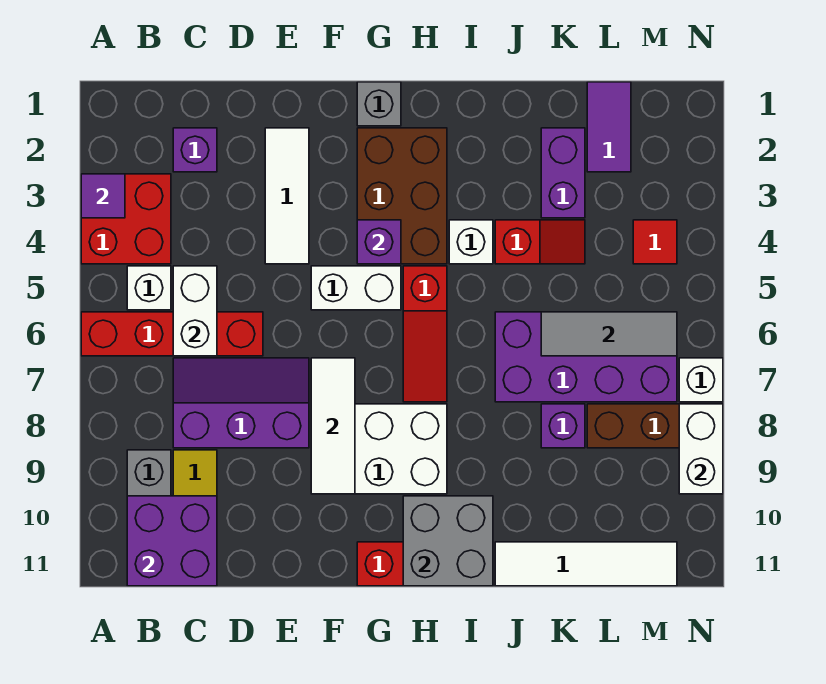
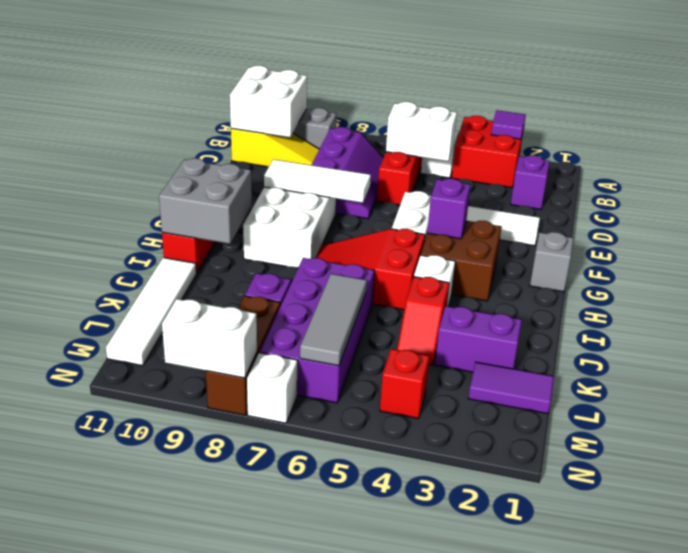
purple brick B10:C11 level 2 -> white brick B10:C11 level 2
brown brick G2:H4 level 1 -> brown brick G3:H4 level 1
red slope H5:H7 level 1 top 5 -> red slope H5:I7 level 1 top 5
red tile M4 level 1 -> red brick M4 level 1

